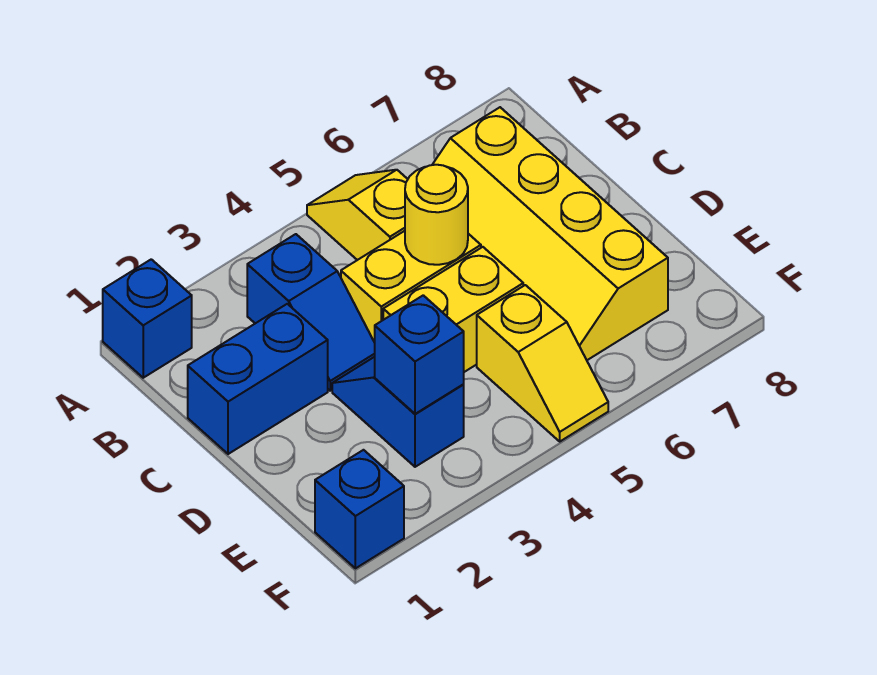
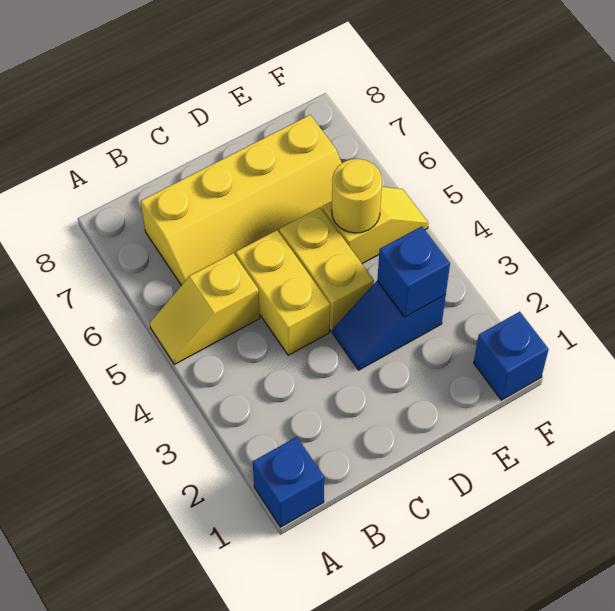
blue slope B3:C3 level 1 top B -> none
blue brick C1:C2 level 1 -> none
yellow round brick C5 level 2 -> yellow round brick E5 level 2

